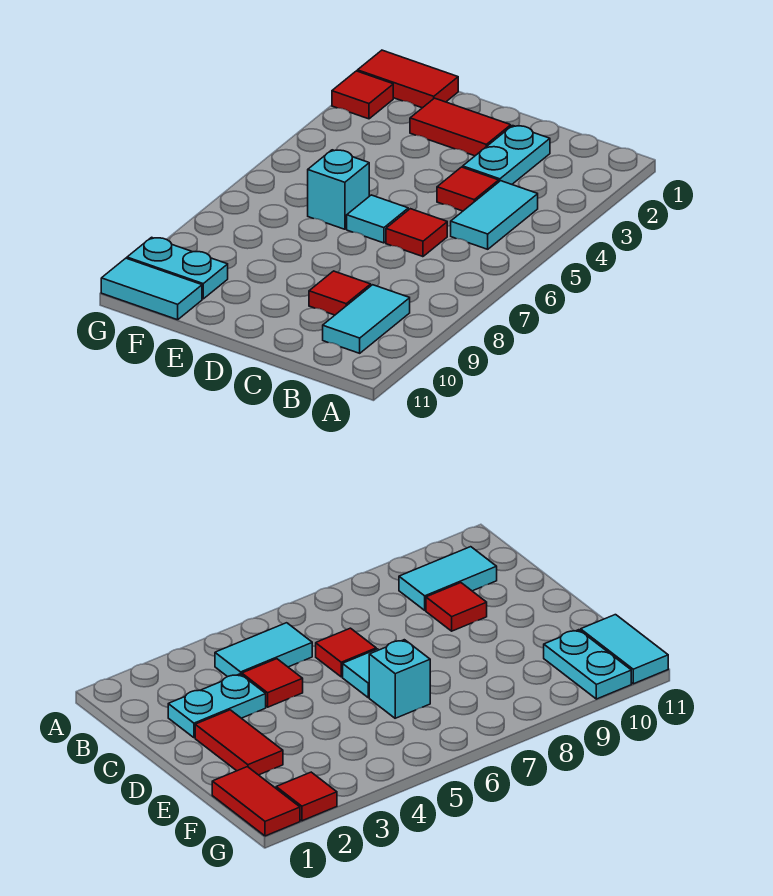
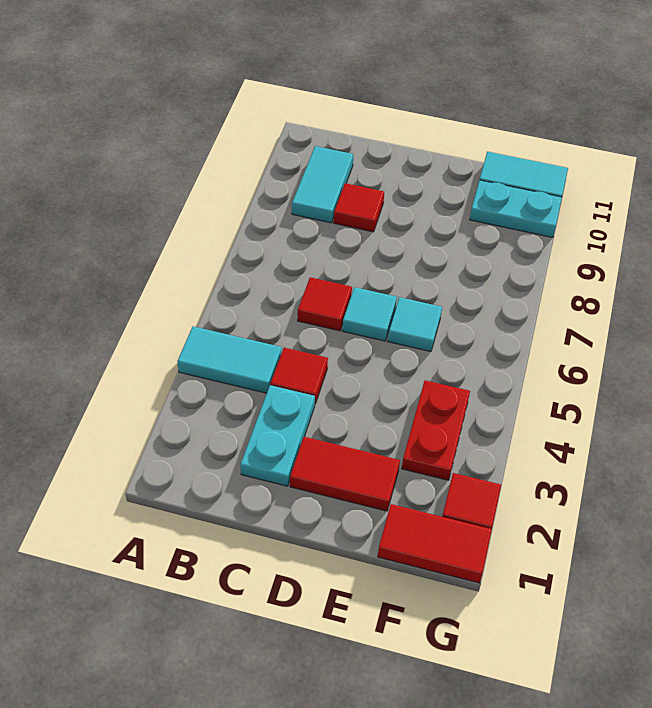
cyan tile B4:B5 level 1 -> cyan tile A4:B4 level 1
cyan brick E6 level 1 -> cyan tile E6 level 1
none -> red plate F3:F4 level 1

